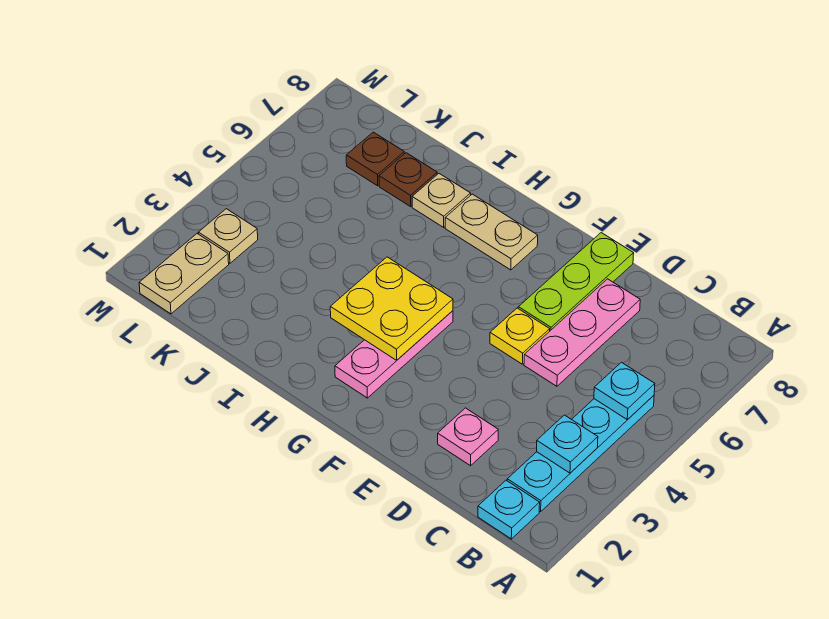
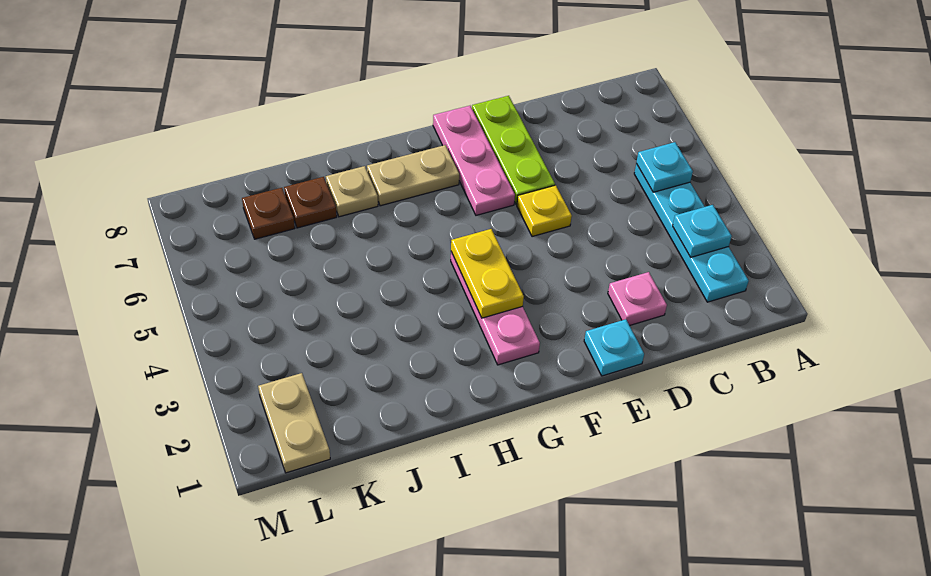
cyan plate B1 level 1 -> cyan plate E1 level 1
pink plate D5:D7 level 1 -> pink plate F6:F8 level 1
yellow plate G3:H4 level 2 -> yellow plate G3:G4 level 2
tan plate L3 level 1 -> none

